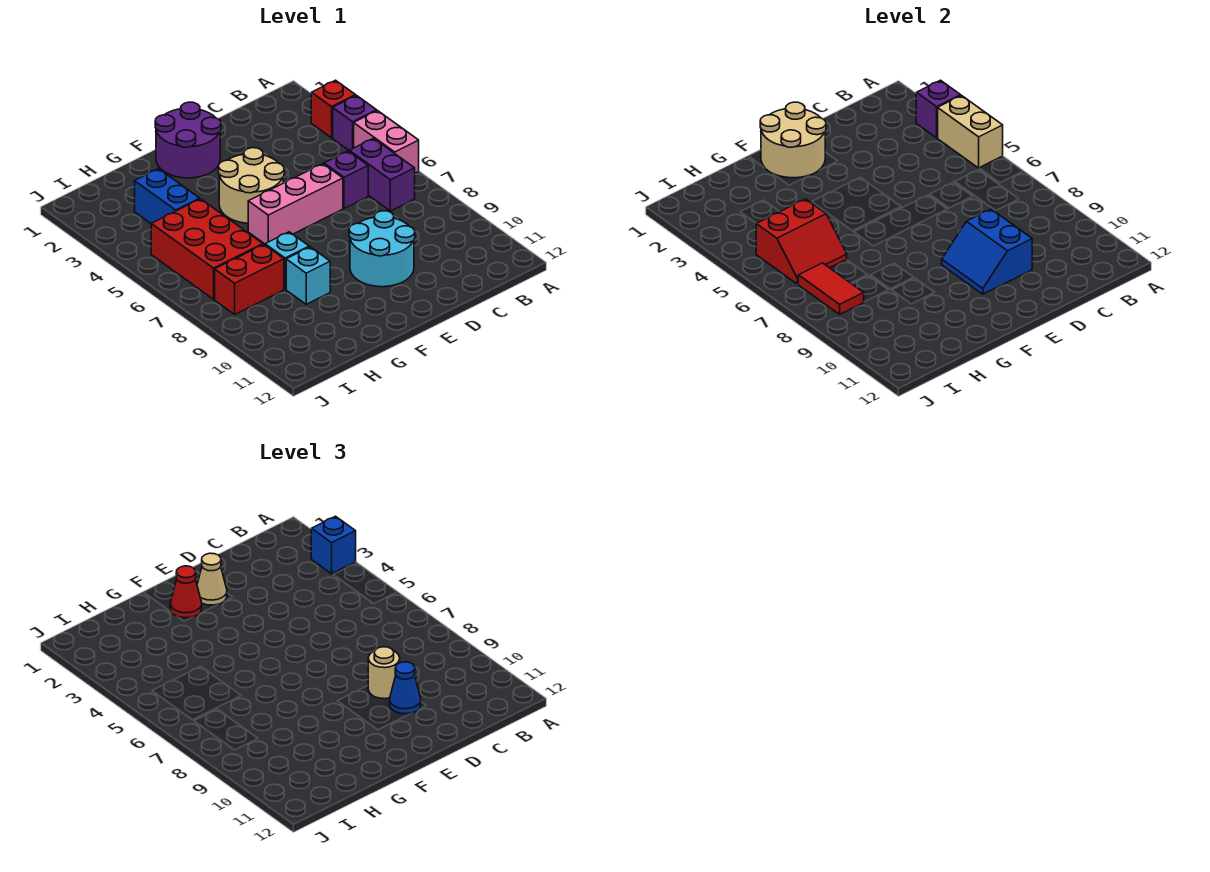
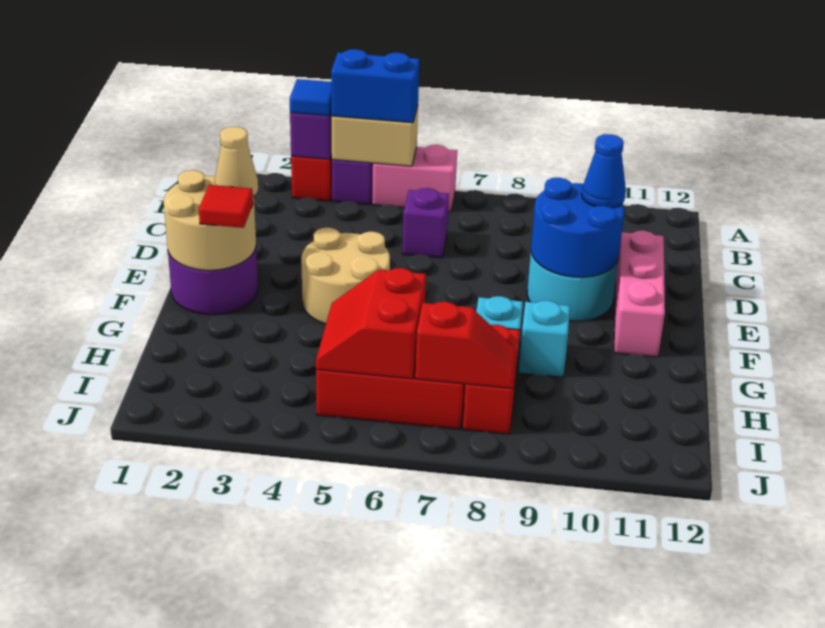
blue brick A3 level 3 -> blue tile A3 level 3
purple brick B6:B7 level 1 -> none
pink brick D6:F6 level 1 -> pink brick D11:F11 level 1
blue slope D9:E10 level 2 top D -> blue round brick D9:E10 level 2
tan round brick D9 level 3 -> none
red cone F2 level 3 -> red tile F2 level 3
blue brick H3:H4 level 1 -> blue brick A4:A5 level 3
red slope H5:I6 level 2 top 5 -> red slope H5:I6 level 2 top 6
red tile I7:I8 level 2 -> red slope I7:I8 level 2 top 7

